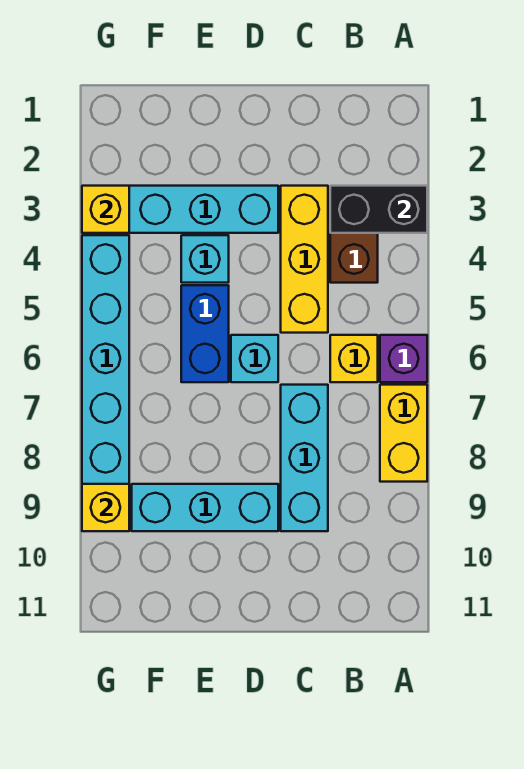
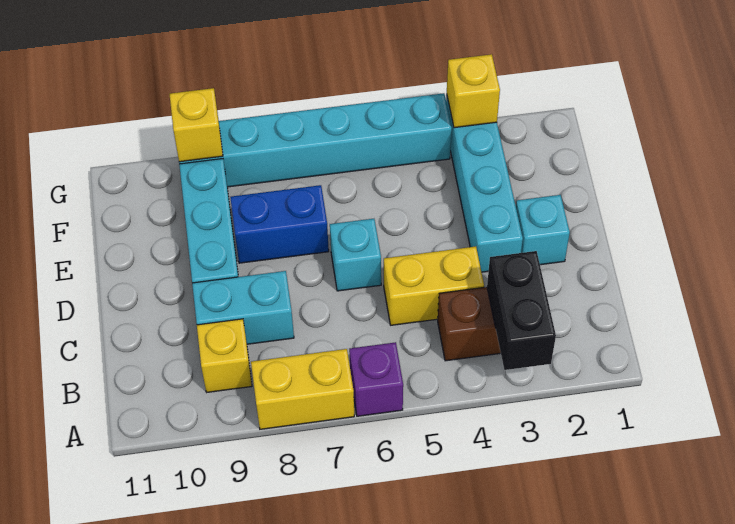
yellow brick B6 level 1 -> yellow brick B9 level 1
yellow brick C3:C5 level 1 -> yellow brick C4:C5 level 1
cyan brick C7:C9 level 1 -> cyan brick C8:C9 level 1
cyan brick E4 level 1 -> cyan brick D2 level 1
blue brick E5:E6 level 1 -> blue brick E7:E8 level 1

